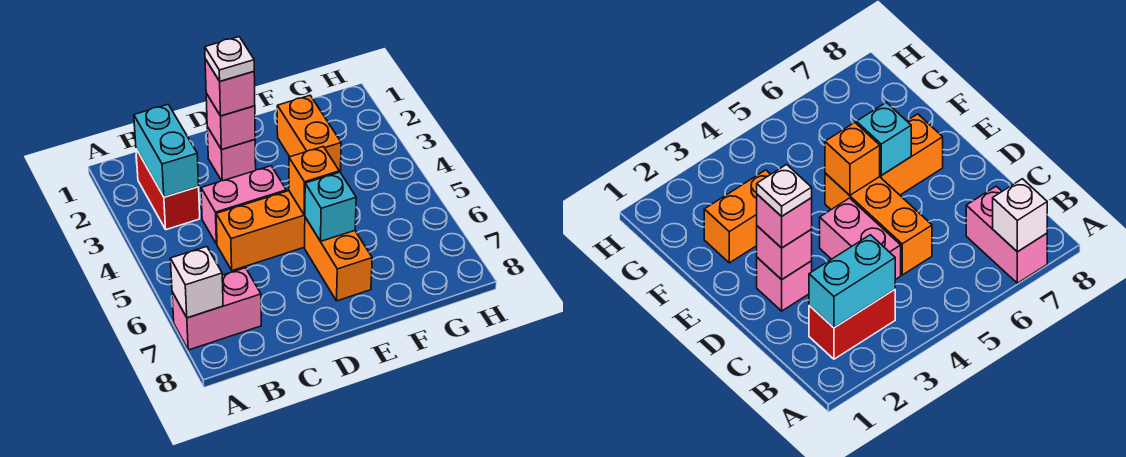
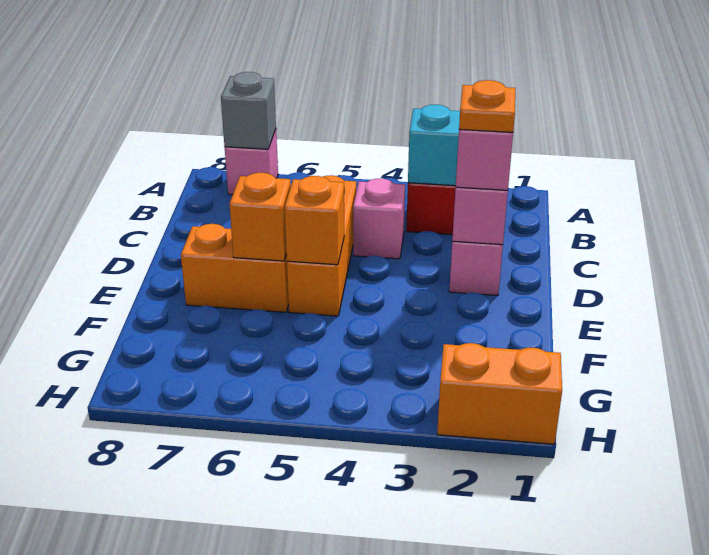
pink brick A7:B7 level 1 -> pink brick A7 level 1
white brick A7 level 2 -> grey brick A7 level 2
pink brick C4:D4 level 1 -> pink brick C4 level 1
white plate D2 level 4 -> orange plate D2 level 4
cyan brick E6 level 2 -> orange brick E6 level 2
orange brick F2:F3 level 1 -> orange brick H1:H2 level 1

